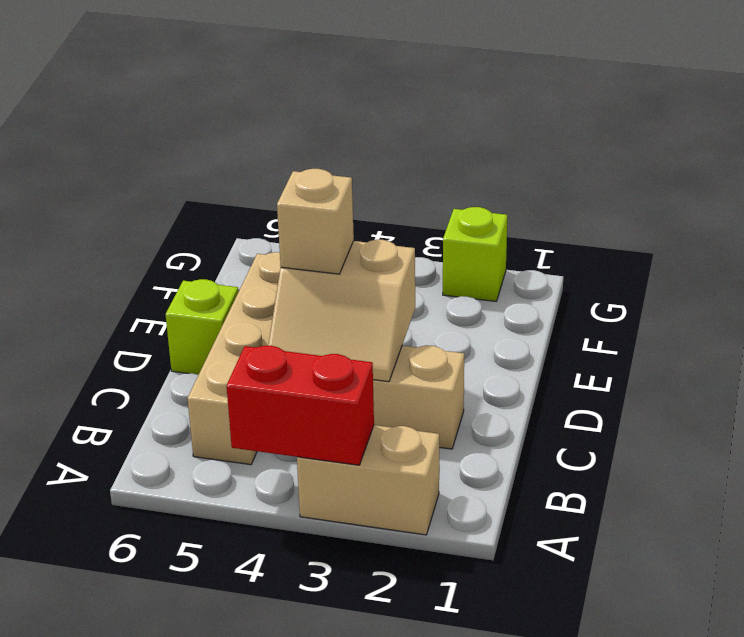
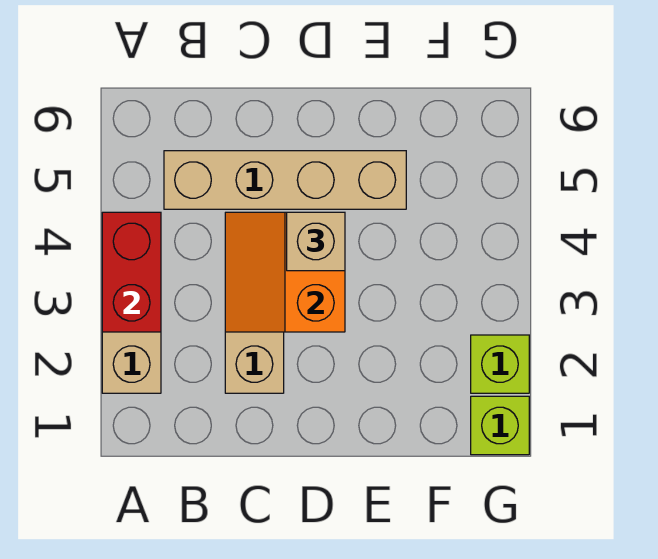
tan slope C3:D4 level 2 top D -> orange slope C3:D4 level 2 top D
lime brick D6 level 1 -> lime brick G1 level 1

